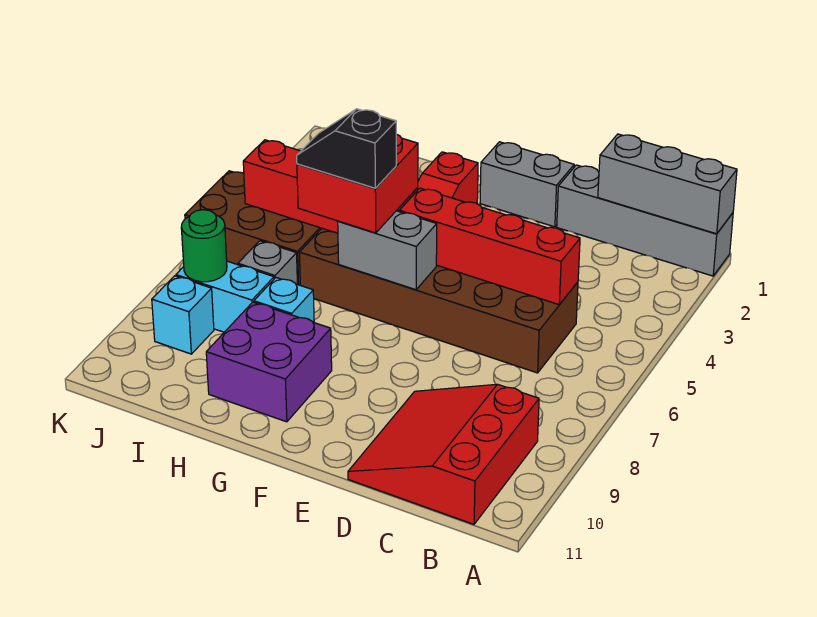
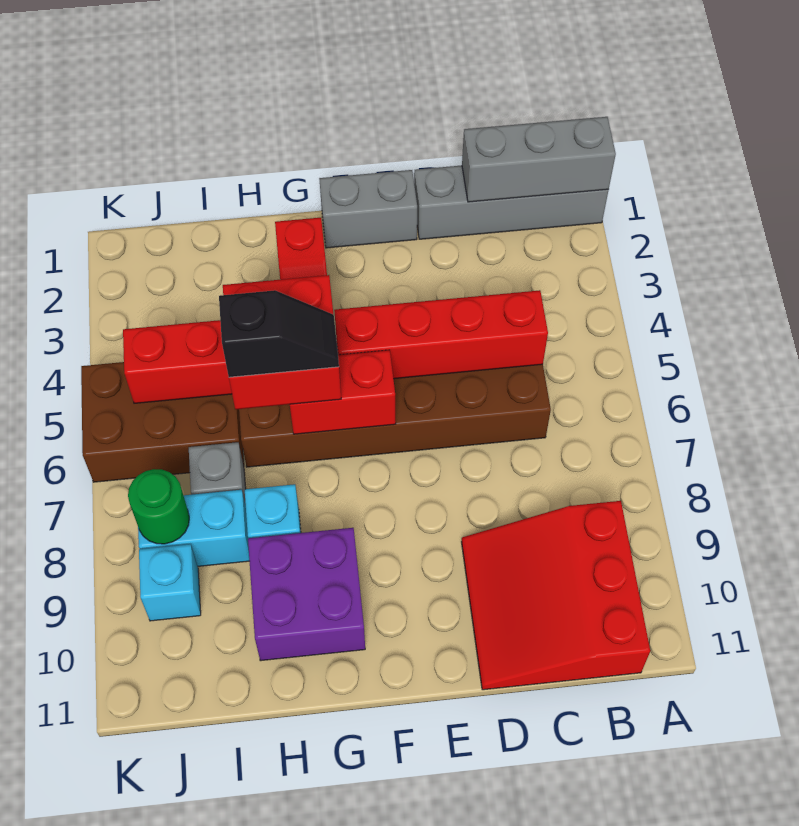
grey brick F6:G6 level 2 -> red brick F6:G6 level 2
black slope G6:H6 level 4 top G -> black slope G6:H6 level 4 top H

